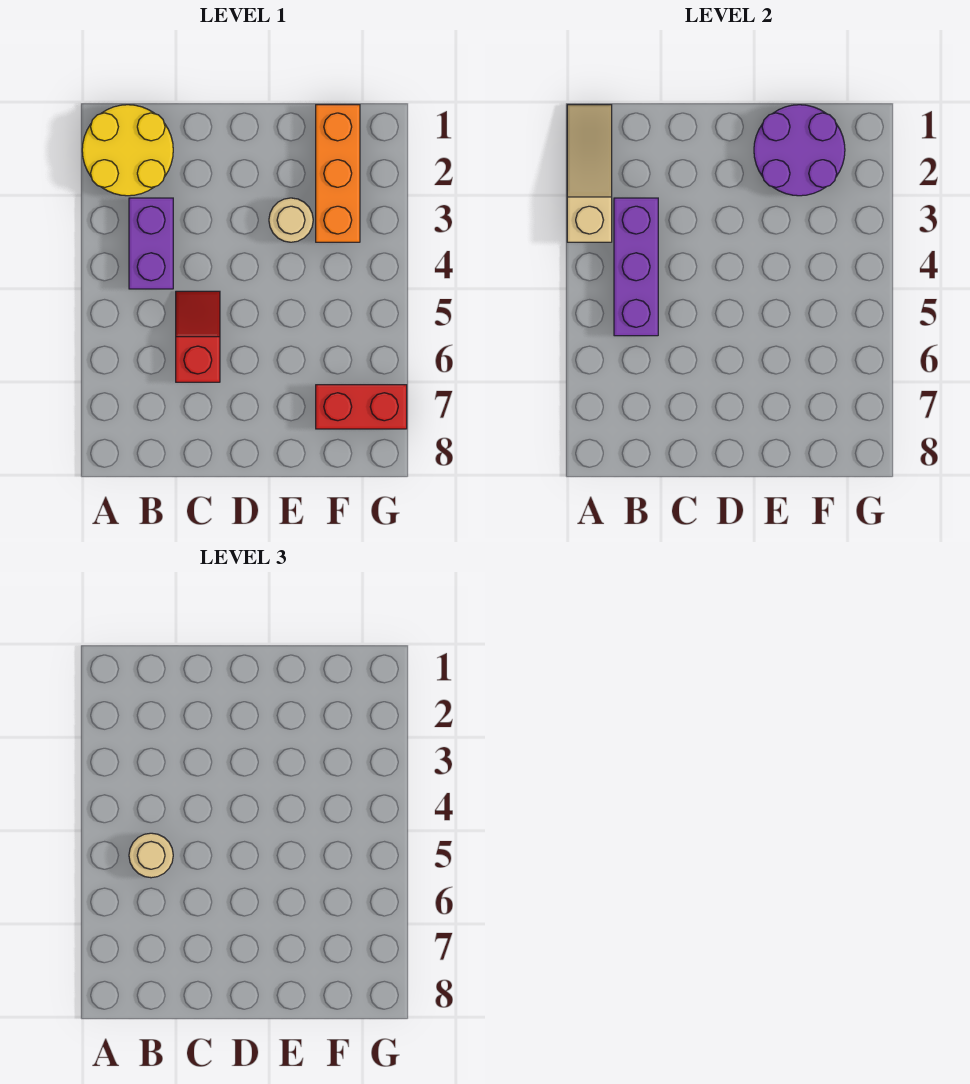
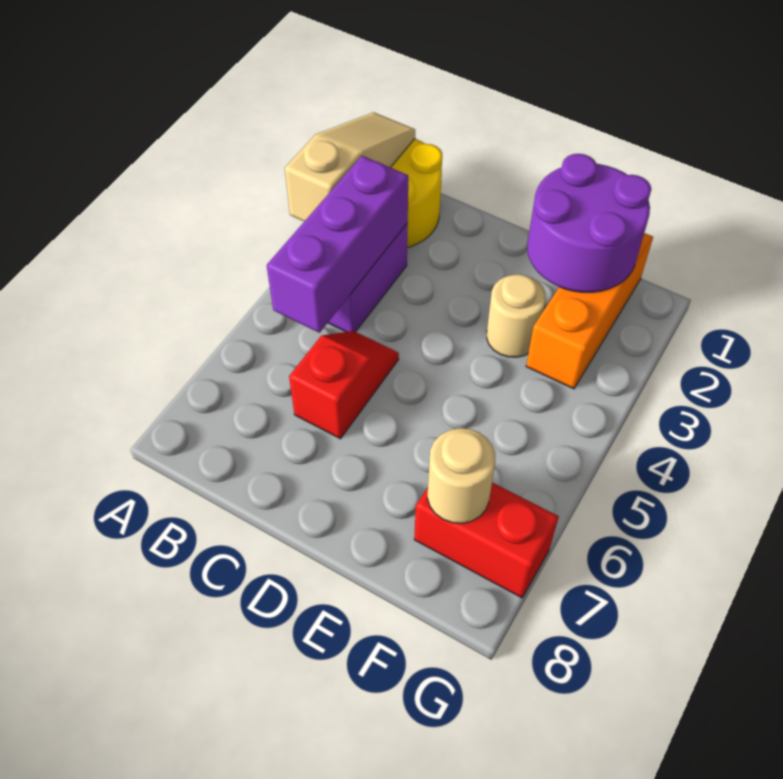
tan round brick B5 level 3 -> tan round brick F7 level 2

